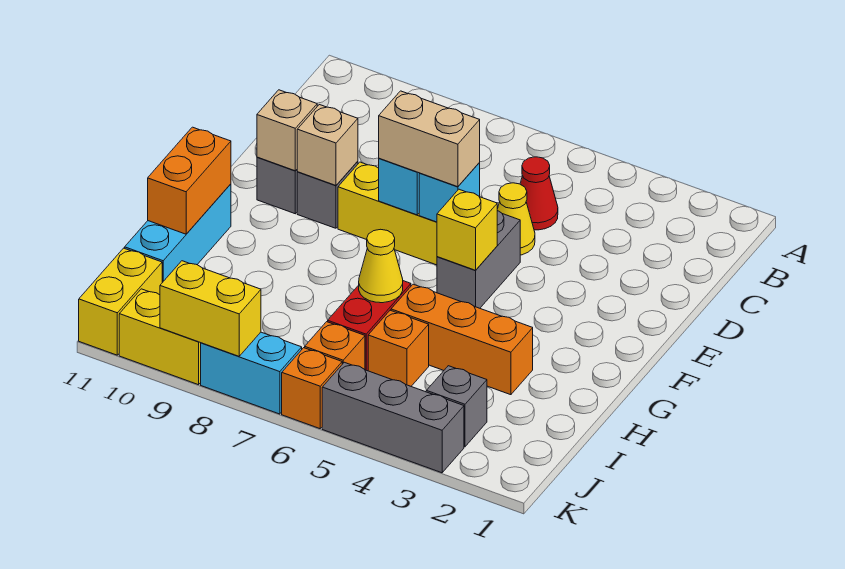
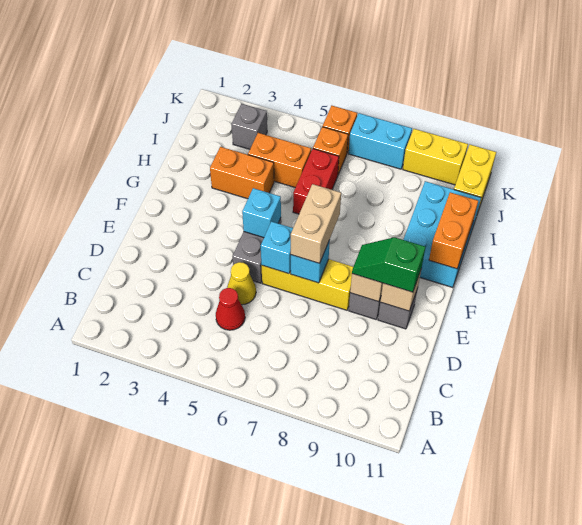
tan brick E6:E7 level 3 -> tan brick E7:F7 level 3
none -> green slope E9:E10 level 3 top 10
yellow brick F5 level 2 -> cyan brick F5 level 2
cyan brick G11:I11 level 1 -> cyan brick G10:I11 level 1
orange brick H3:H5 level 1 -> orange brick H3:H4 level 1
yellow cone H6 level 2 -> none
orange brick I5 level 1 -> orange brick I4:I5 level 1
grey brick K3:K5 level 1 -> none
yellow brick K8:K9 level 2 -> none

